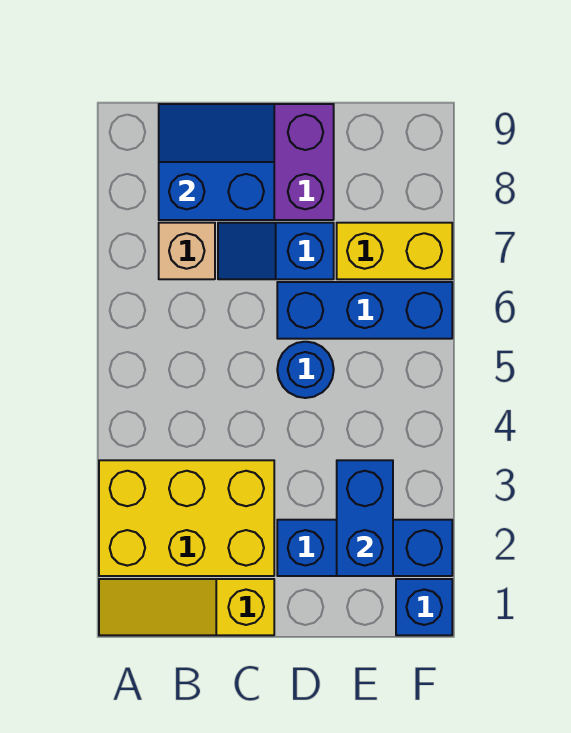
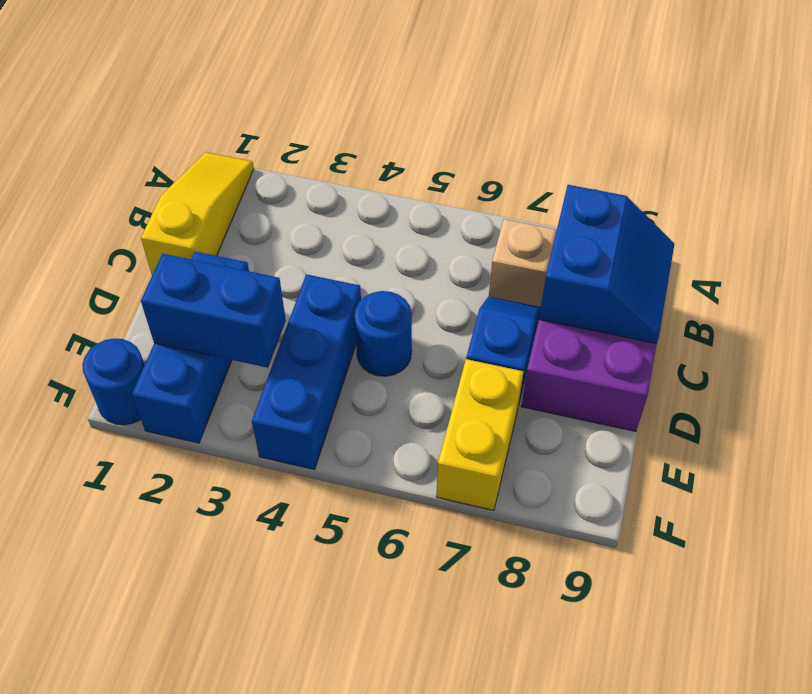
yellow brick A2:C3 level 1 -> none
blue brick D6:F6 level 1 -> blue brick D4:F4 level 1
blue brick F1 level 1 -> blue round brick F1 level 1

